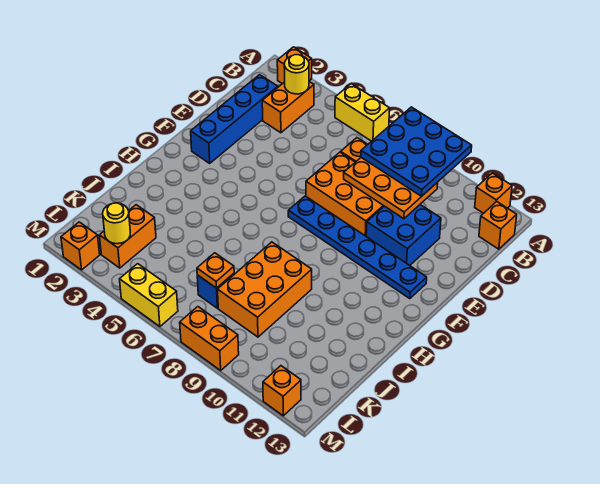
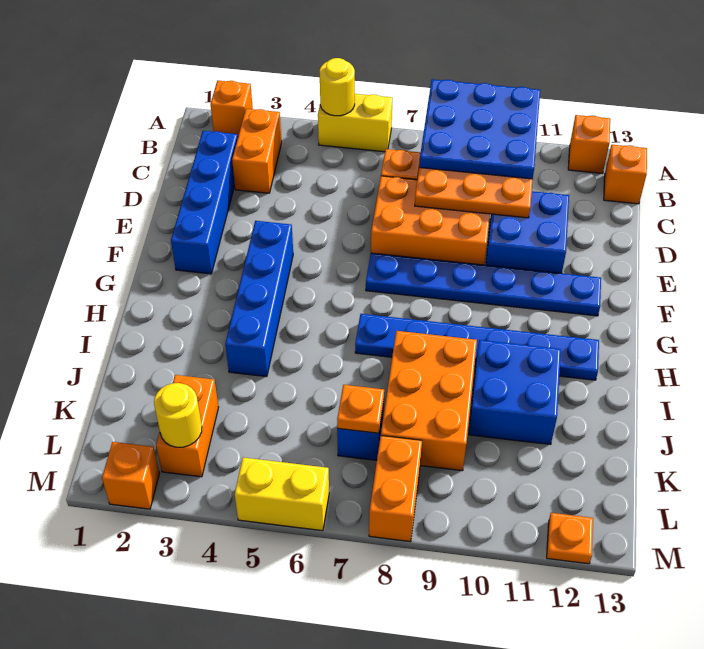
yellow round brick B3 level 2 -> yellow round brick A5 level 2
none -> blue brick F4:I4 level 1
none -> blue plate H7:H12 level 1
none -> blue brick I10:J11 level 1
orange brick M8:M9 level 1 -> orange brick L8:M8 level 1
orange brick M12 level 1 -> orange plate M12 level 1

